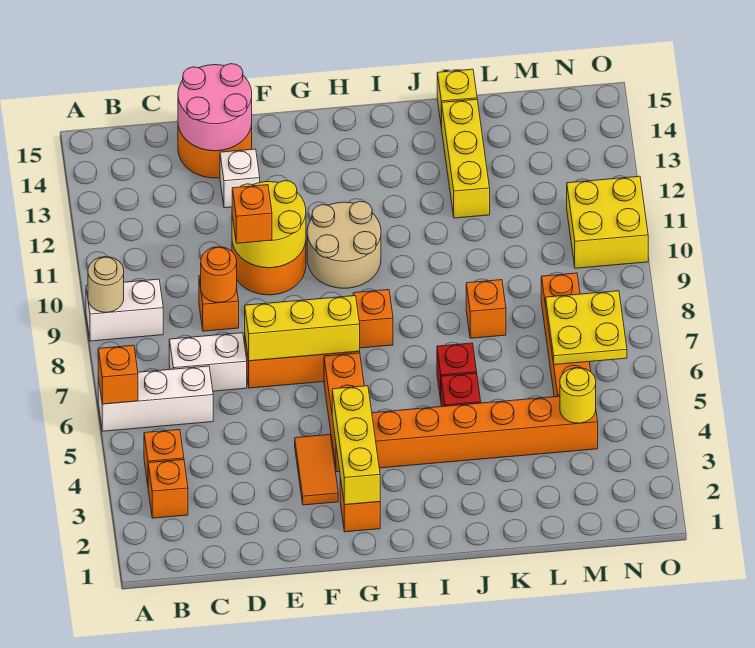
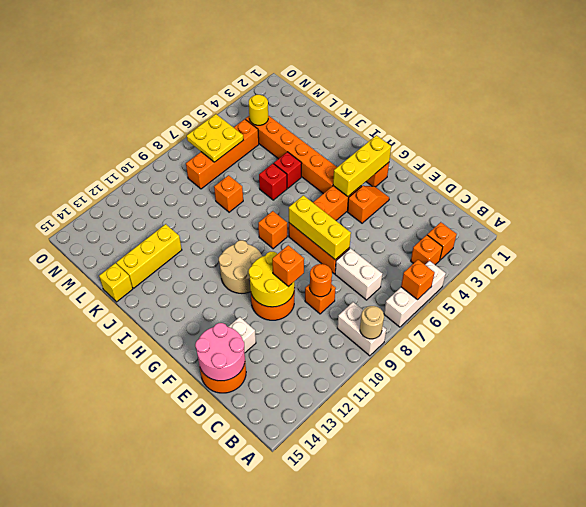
white brick A6:C6 level 1 -> white brick A5:A7 level 1
orange tile F3:F4 level 1 -> orange slope F3:F4 level 1 top 4
yellow brick N10:O11 level 1 -> none

